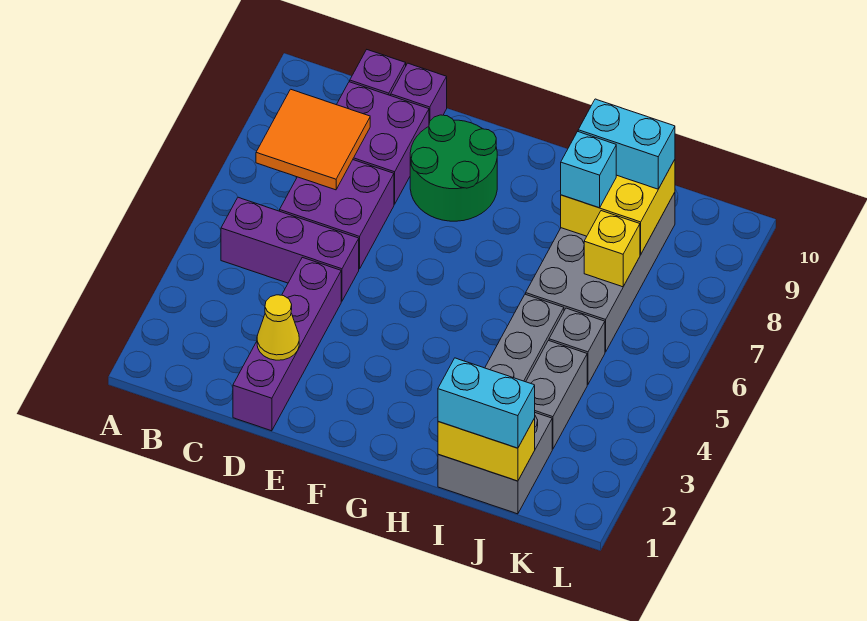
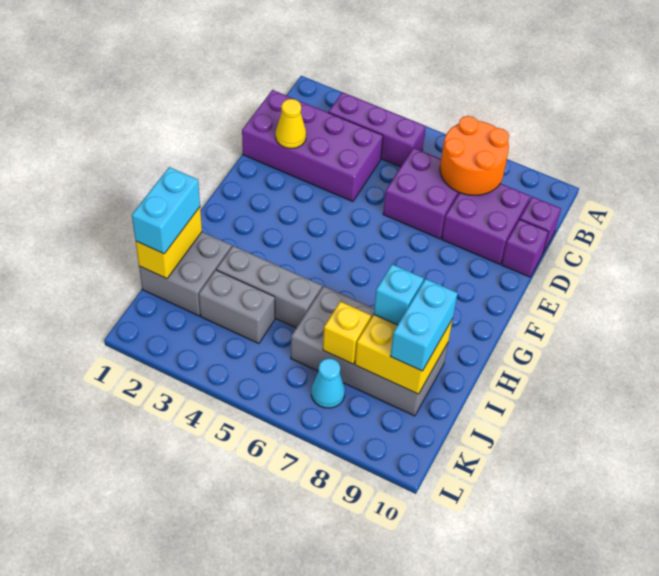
purple brick B5:D5 level 1 -> purple brick B3:B5 level 1
orange tile B7:C8 level 2 -> orange round brick B7:C8 level 2
purple brick D1:D4 level 1 -> purple brick C1:D4 level 1
green round brick E8:F9 level 1 -> none
grey brick J5 level 1 -> none
none -> cyan cone K7 level 1

